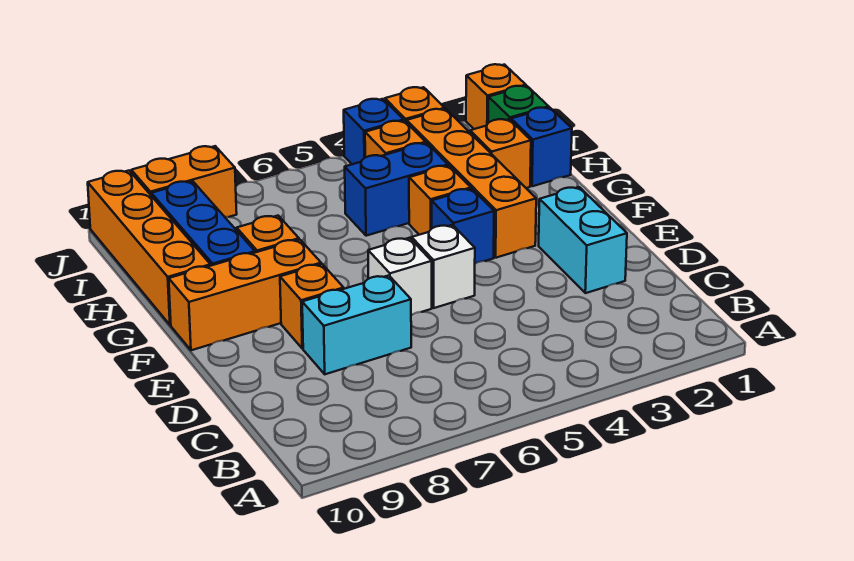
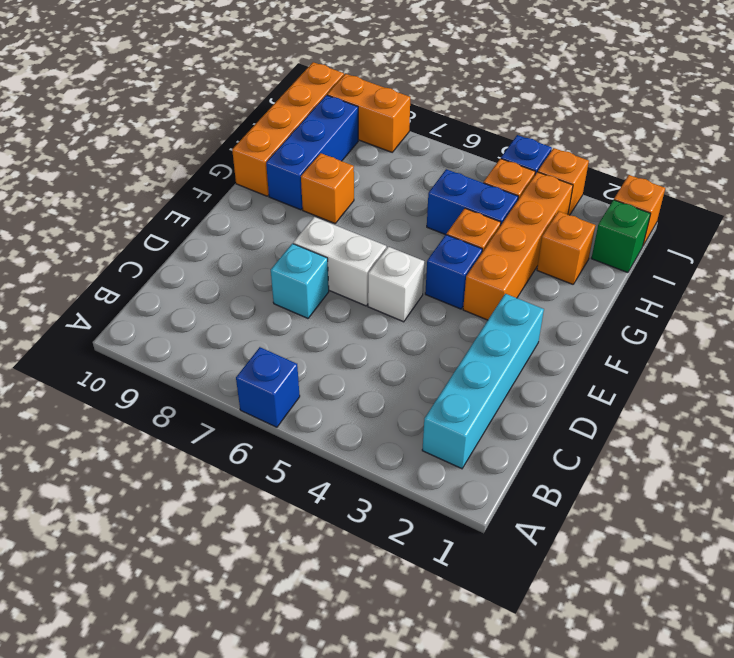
cyan brick D2:E2 level 1 -> cyan brick B2:E2 level 1
cyan brick D7:D8 level 1 -> cyan brick D7 level 1
white brick E6 level 1 -> white brick E6:E7 level 1
orange brick E8 level 1 -> none
orange brick F8:F10 level 1 -> none
blue brick H1 level 1 -> blue brick A6 level 1

